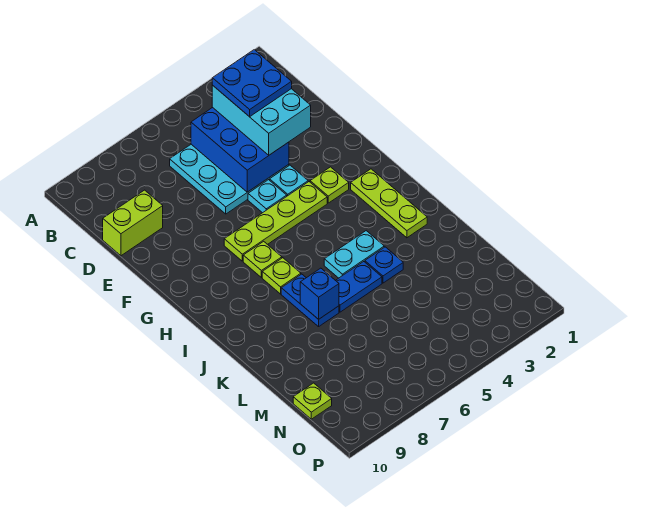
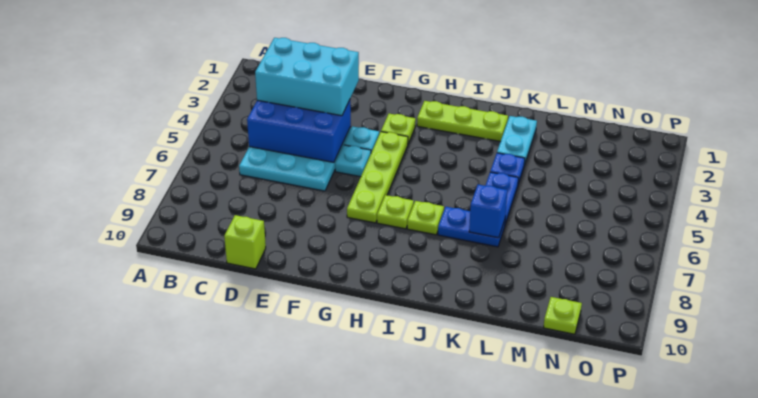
blue plate C3:D4 level 4 -> none
lime brick D9:D10 level 1 -> lime brick D10 level 1
cyan plate J4:J5 level 1 -> cyan plate K2:K3 level 1

